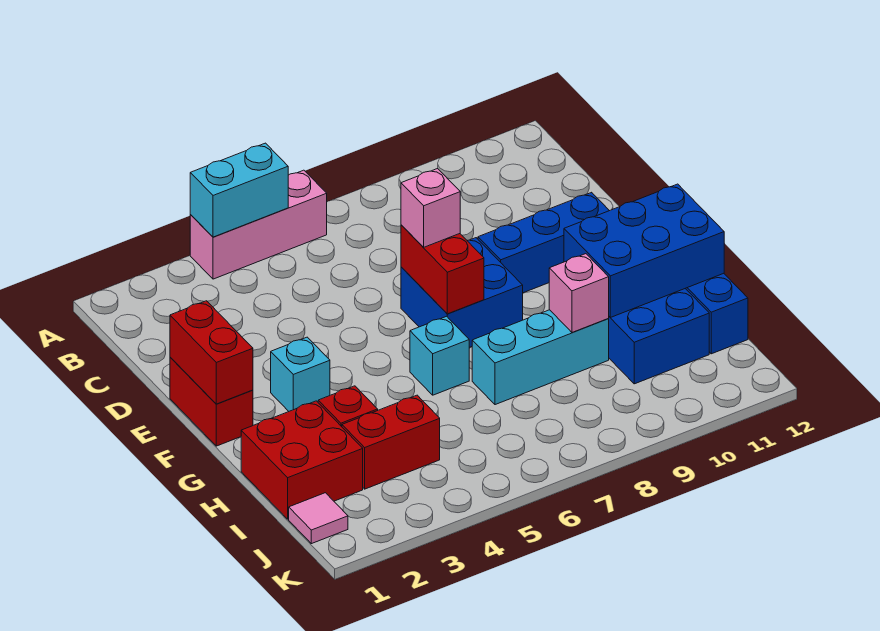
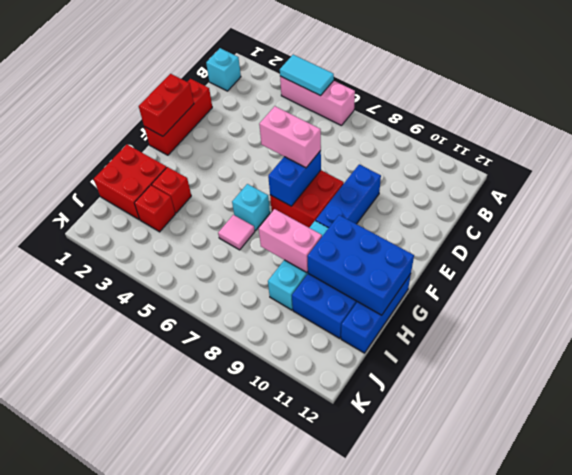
cyan brick A4:A5 level 2 -> cyan tile A4:A5 level 2
red brick E1:F1 level 1 -> red brick D1:F1 level 1
blue brick E7:F8 level 1 -> red brick E7:F8 level 1
red brick E7:F7 level 2 -> blue brick E7:F7 level 2
pink brick E7 level 3 -> pink brick E6:E7 level 3
blue brick E9:E11 level 1 -> blue brick D9:F9 level 1
cyan brick F3 level 1 -> cyan brick B1 level 1
cyan brick H7:H9 level 1 -> cyan brick G9:I9 level 1
pink brick H9 level 2 -> pink brick H8:H9 level 2
red brick I3:I4 level 1 -> red brick I3 level 1
pink tile J1 level 1 -> pink tile H6 level 1

